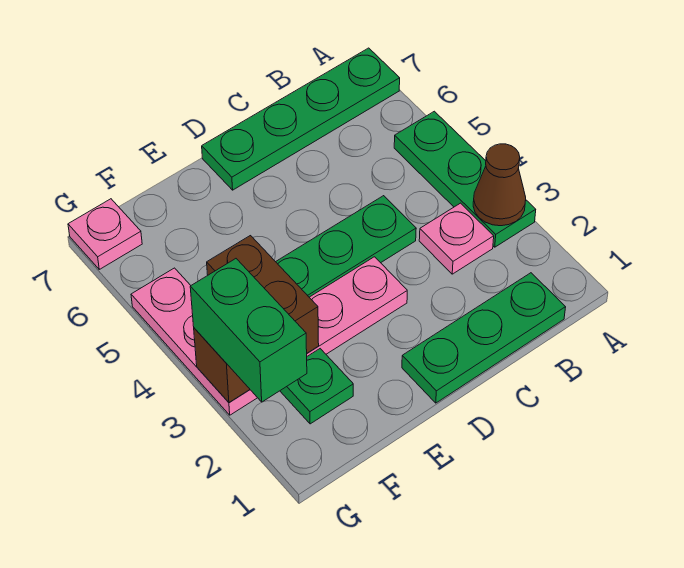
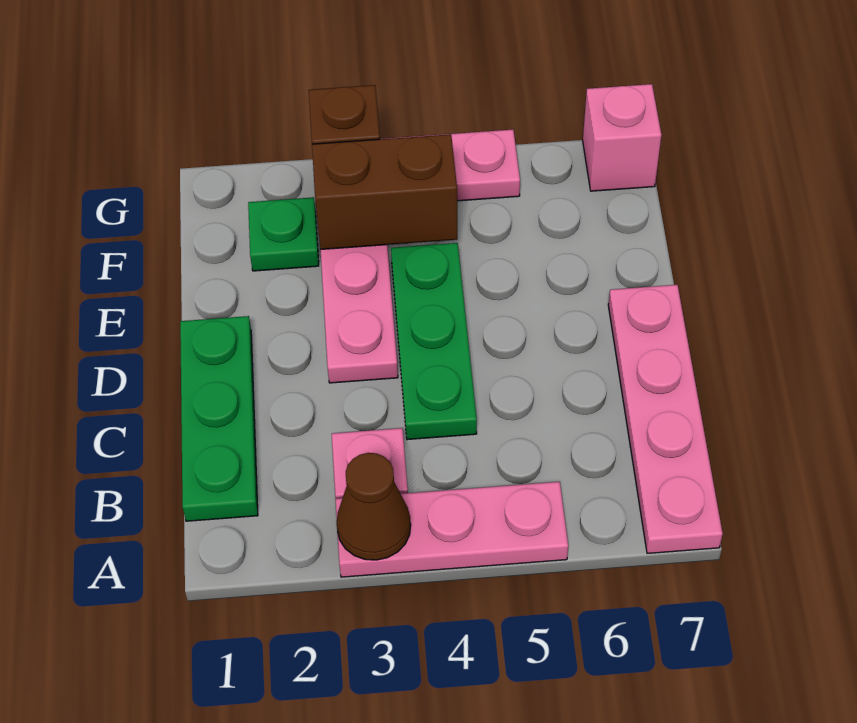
green plate A3:A5 level 1 -> pink plate A3:A5 level 1
green plate A7:D7 level 1 -> pink plate A7:D7 level 1
green brick G2:G3 level 3 -> none
pink plate G7 level 1 -> pink brick G7 level 1

